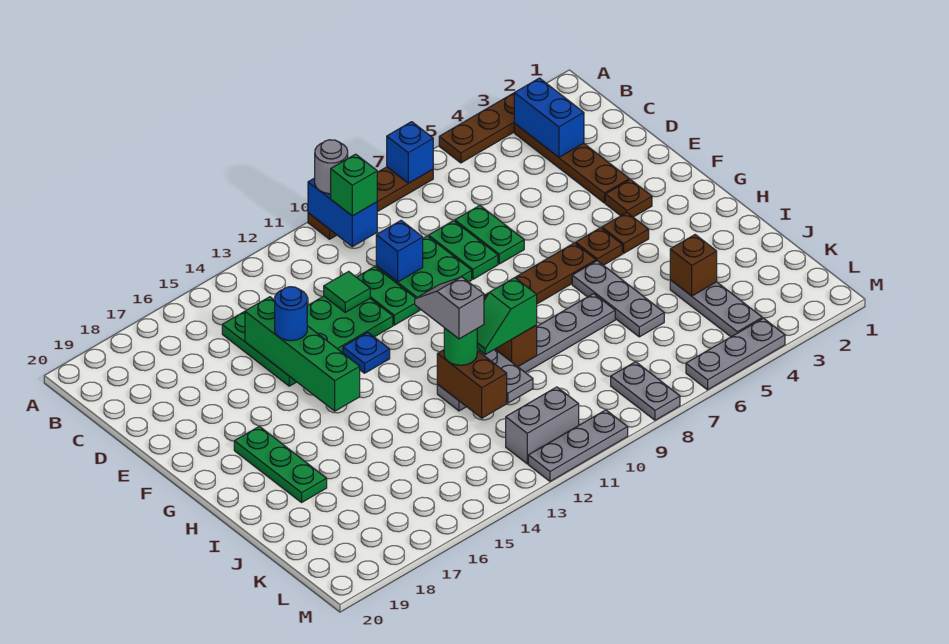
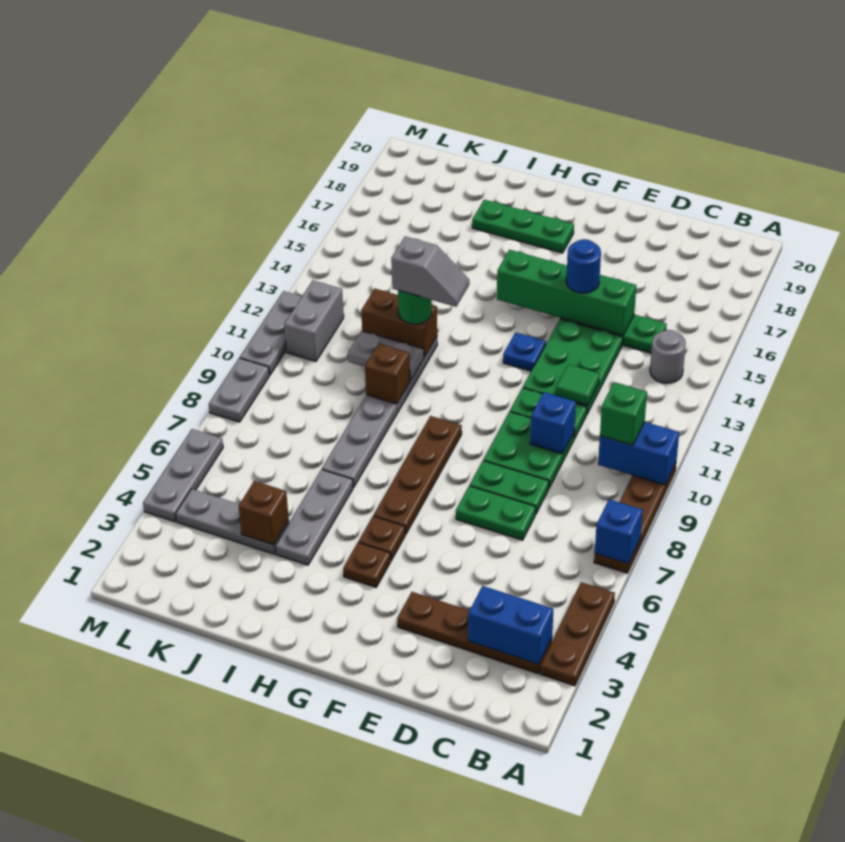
grey round brick A10 level 3 -> grey round brick B14 level 1
brown plate F3 level 1 -> none
grey plate H6:J6 level 1 -> grey plate I4:I6 level 1
green slope I10:I11 level 3 top 10 -> none
grey plate L8:M8 level 1 -> grey plate M8:M9 level 1

